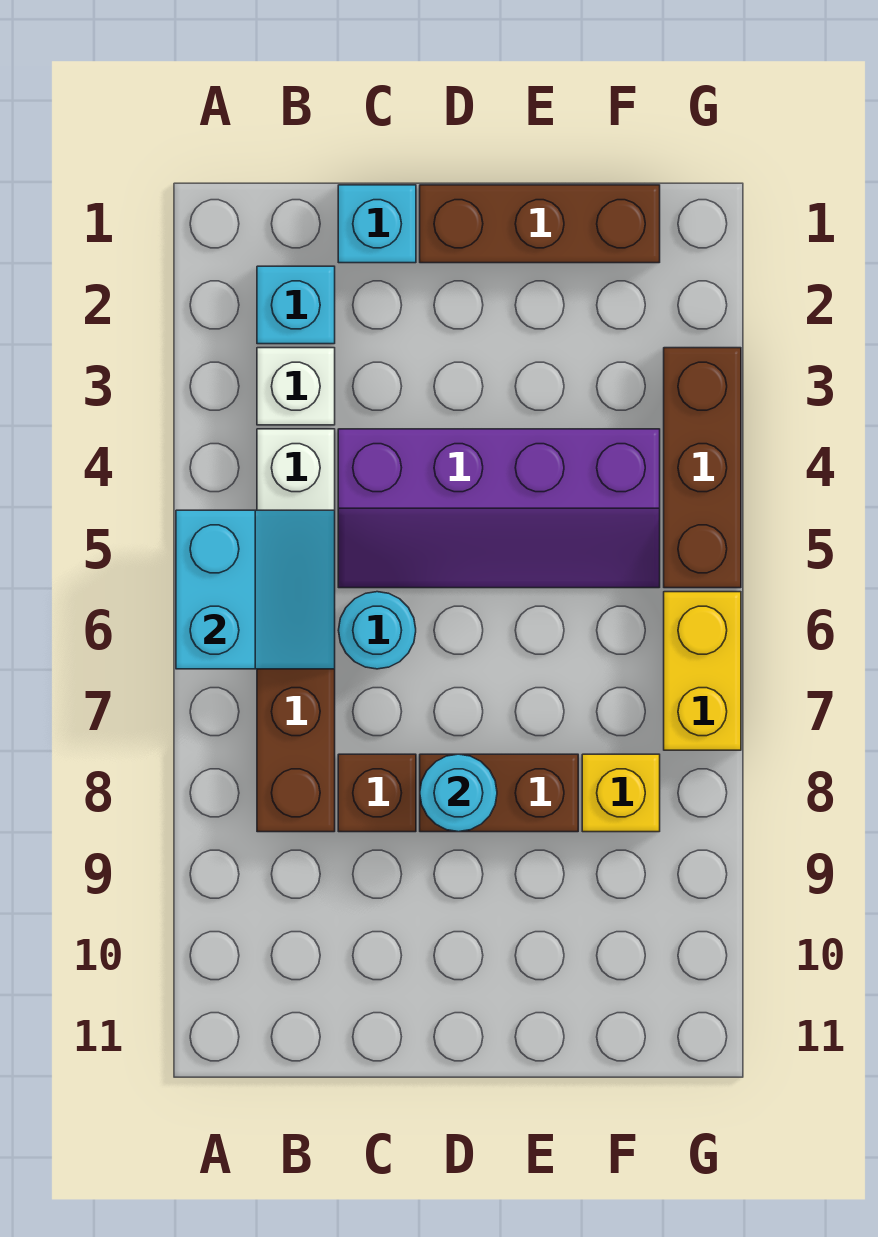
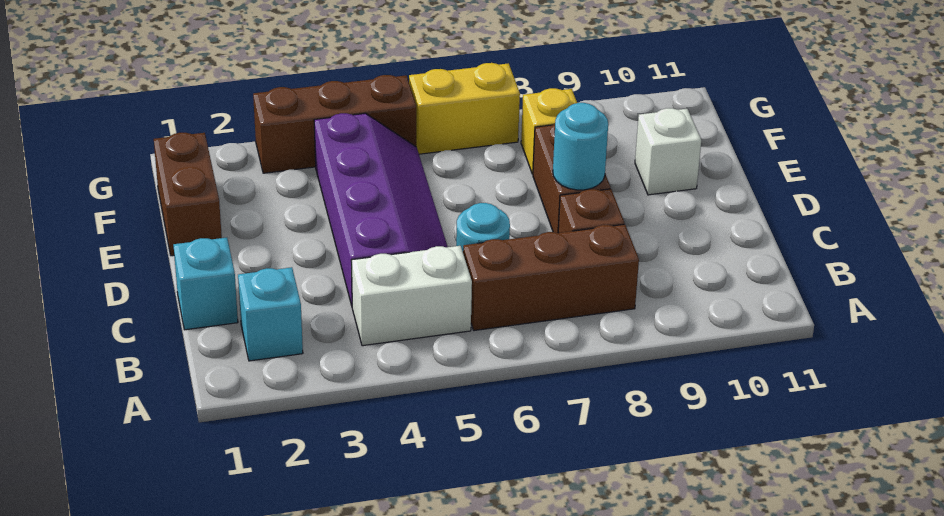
cyan slope A5:B6 level 2 top A -> none
white brick B3 level 1 -> white brick E10 level 1
brown brick D1:F1 level 1 -> brown brick E1:F1 level 1

